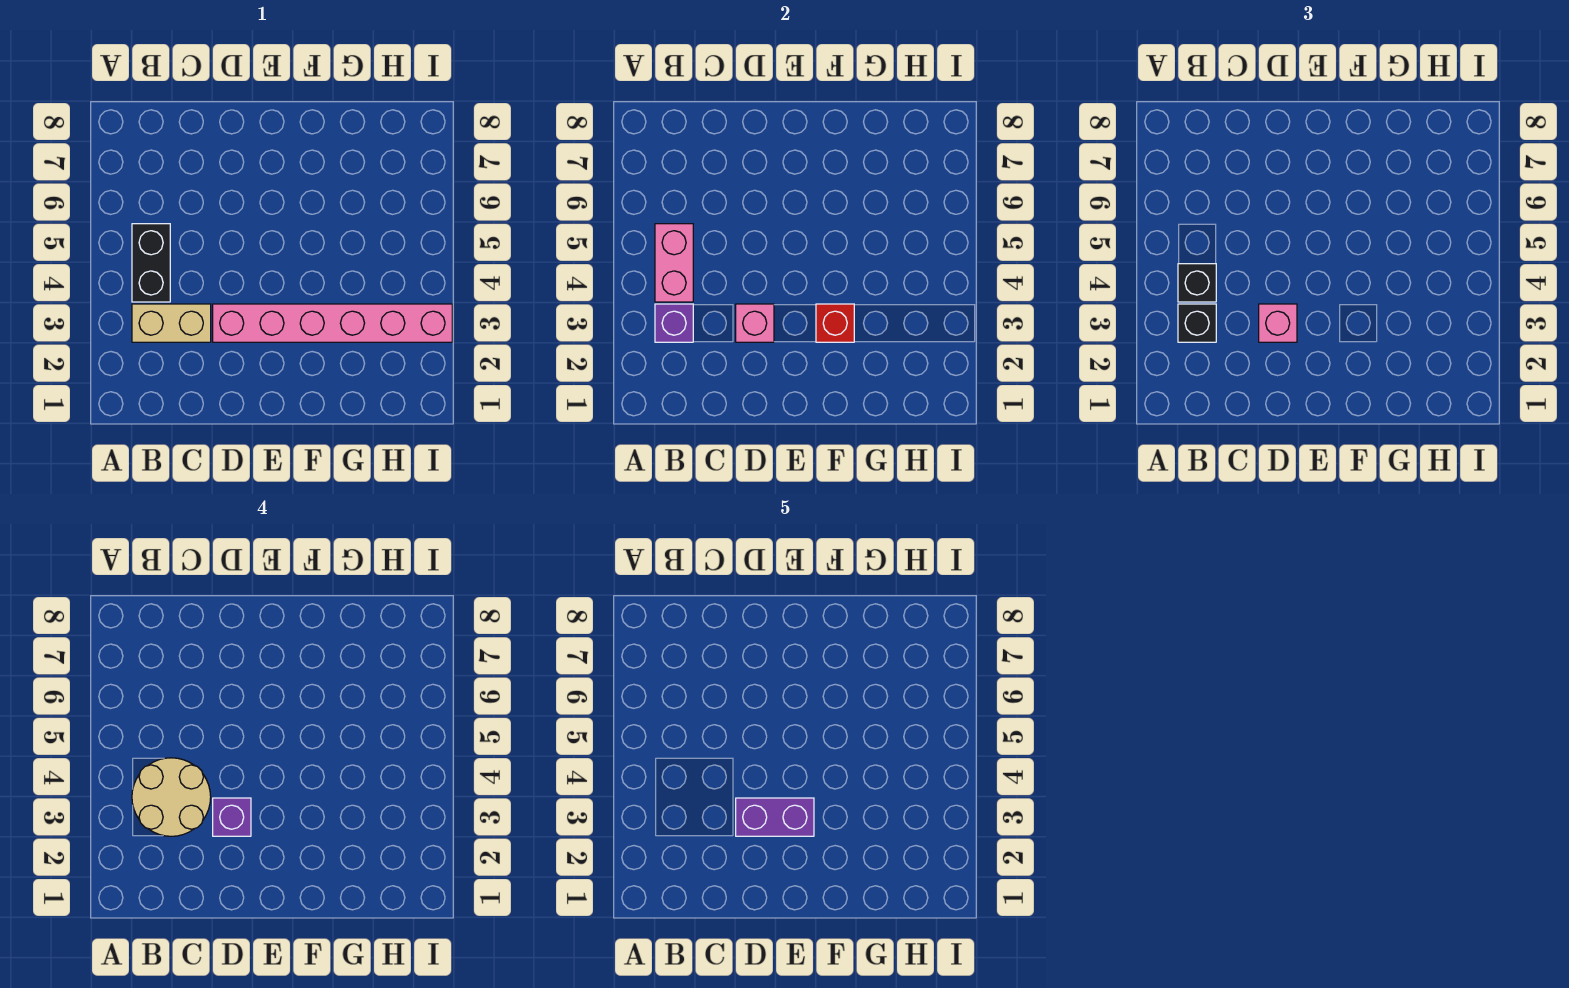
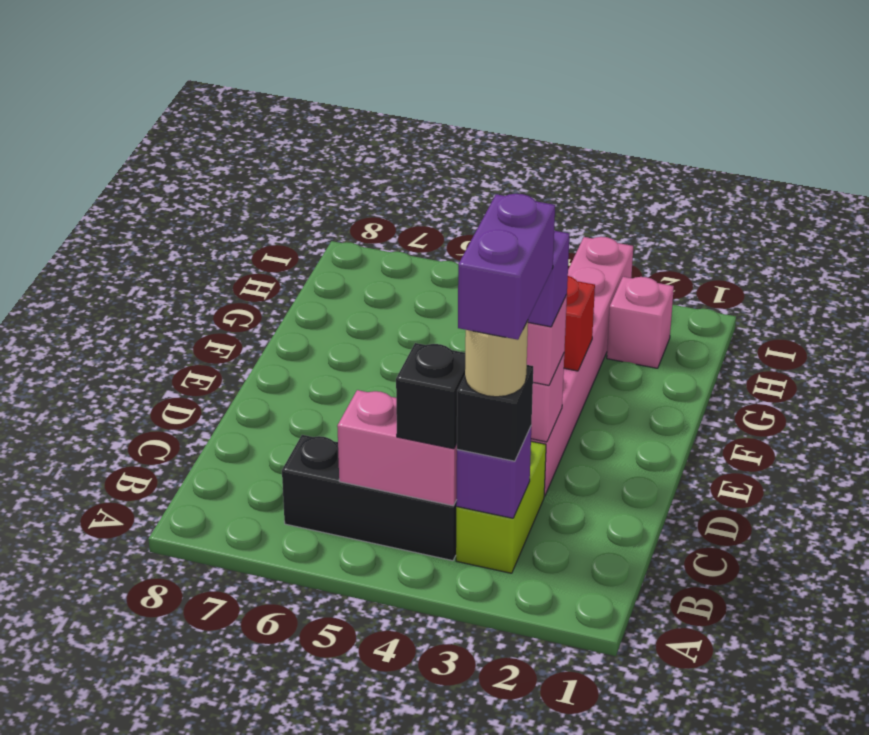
tan brick B3:C3 level 1 -> lime brick B3:C3 level 1
tan round brick B3:C4 level 4 -> tan round brick B3 level 4
black brick B4:B5 level 1 -> black brick B4:B6 level 1
purple brick D3:E3 level 5 -> purple brick B3:C3 level 5
none -> pink brick H2 level 1

